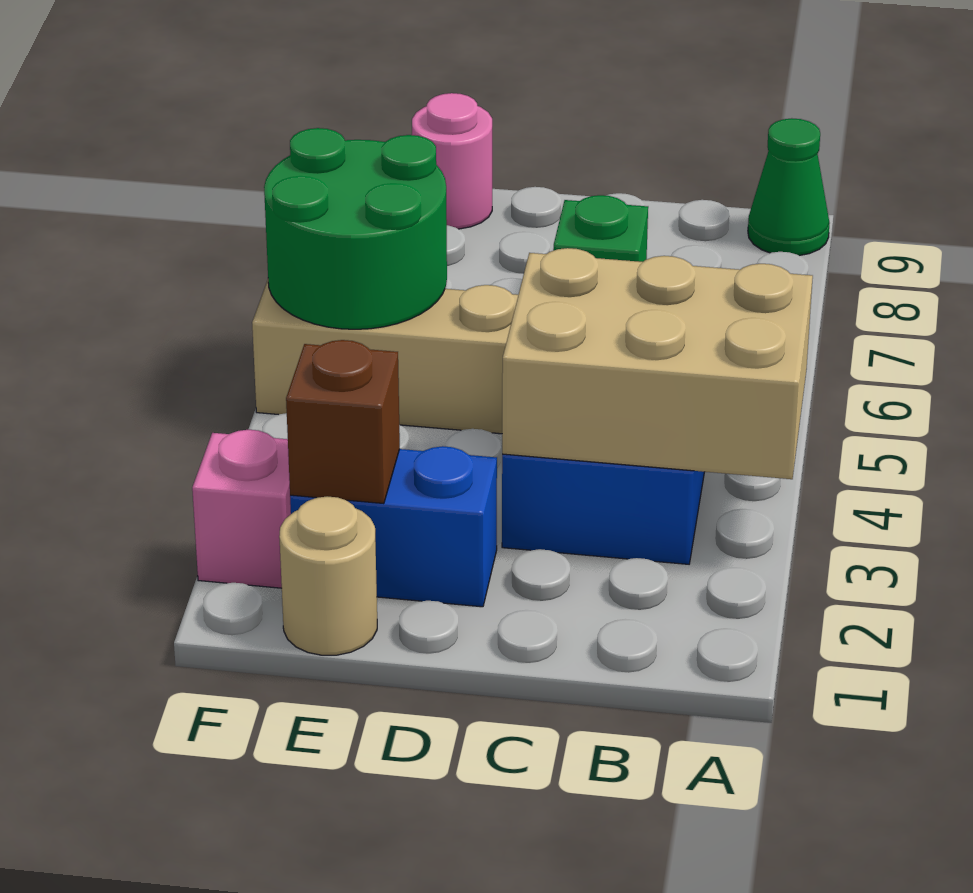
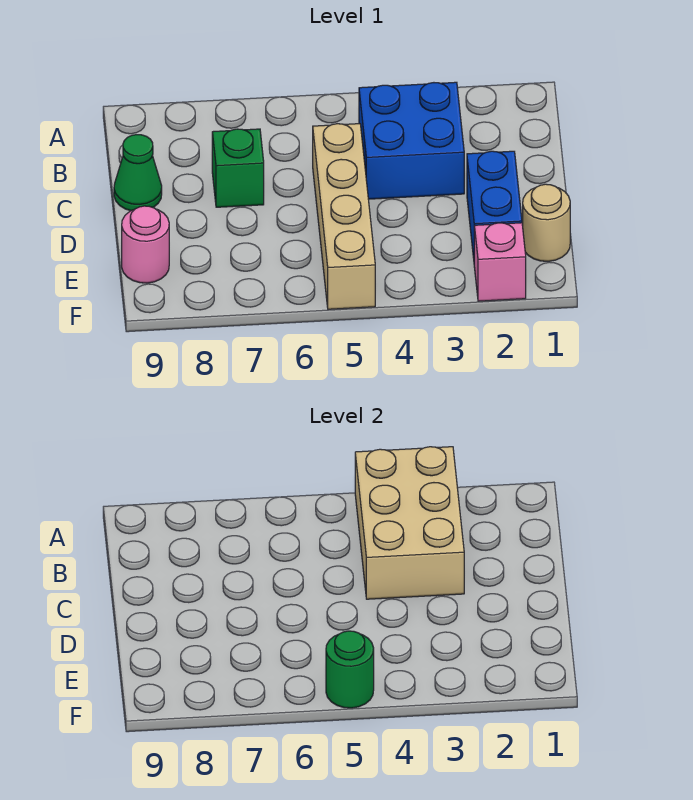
green cone A9 level 1 -> green cone C9 level 1
brown brick E2 level 2 -> none
green round brick E5:F6 level 2 -> green round brick F5 level 2

